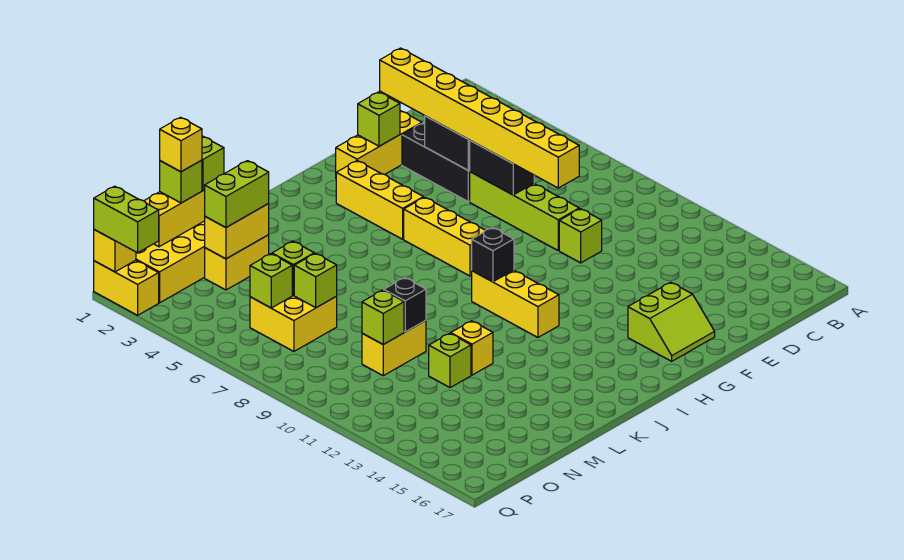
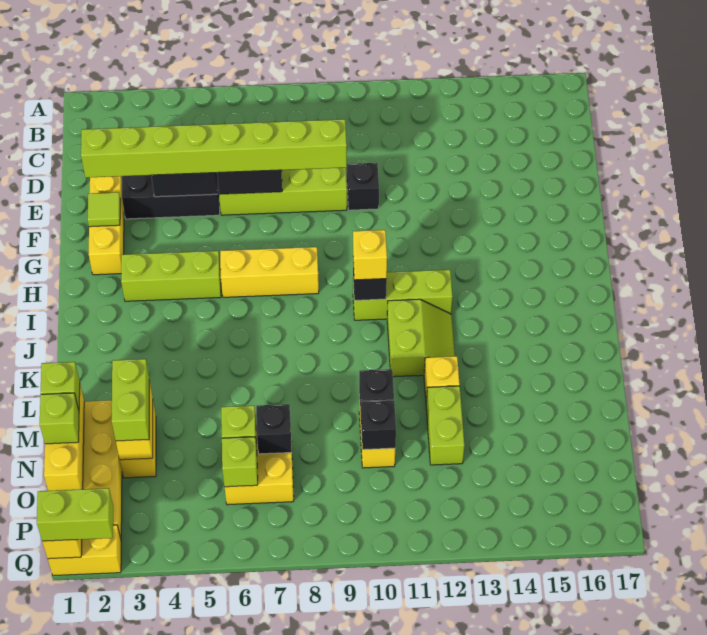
yellow brick E2:E9 level 3 -> lime brick E2:E9 level 3
lime brick E10 level 1 -> black brick E10 level 1
lime brick F2 level 2 -> lime tile F2 level 2
lime slope F15:G16 level 1 top 15 -> lime slope J11:K12 level 1 top 11
yellow brick H3:H5 level 1 -> lime brick H3:H5 level 1
yellow brick I10:I12 level 1 -> lime brick I10:I12 level 1
lime brick M12 level 1 -> lime brick M12:N12 level 1
yellow brick N1 level 4 -> yellow brick I10 level 3
lime brick N7 level 2 -> black brick N7 level 2
lime brick N10 level 2 -> black brick N10 level 2

